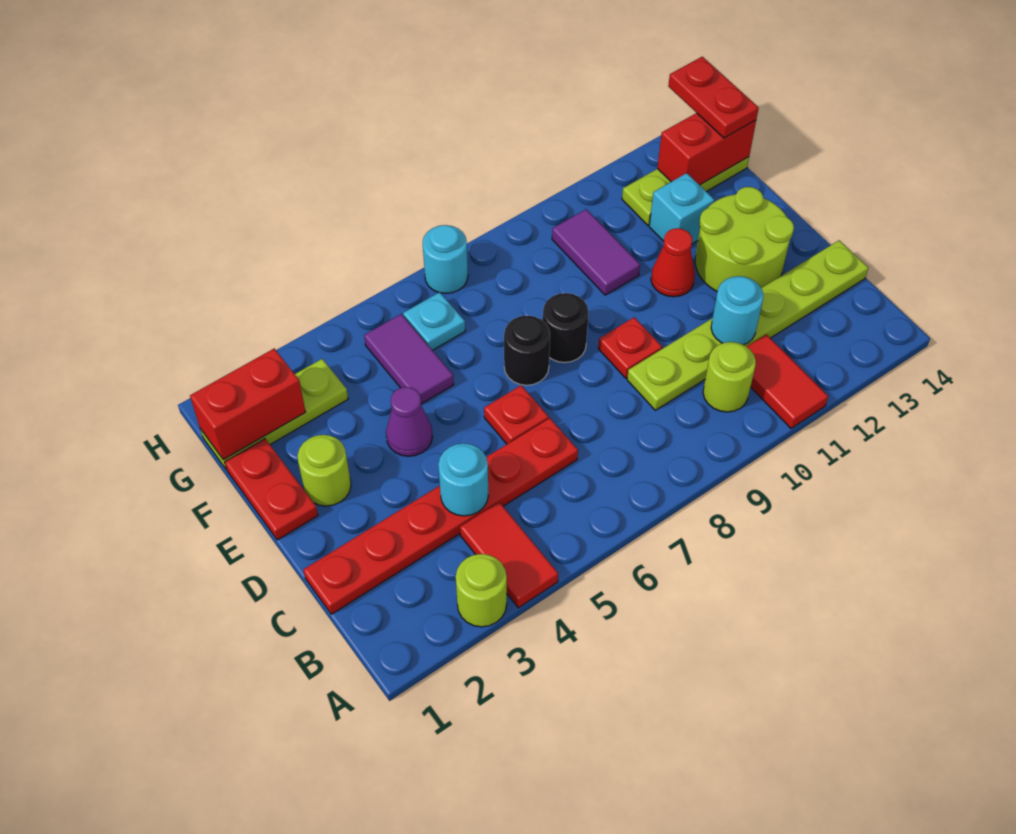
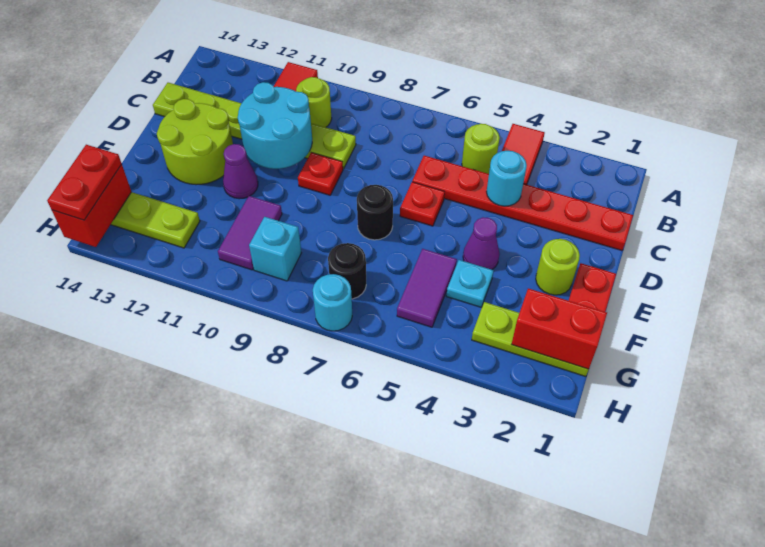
lime round brick A3 level 1 -> lime round brick B5 level 1
cyan round brick C11 level 2 -> cyan round brick C10:D11 level 2
black round brick E8 level 1 -> black round brick G7 level 1
red cone E11 level 1 -> purple cone E11 level 1
cyan brick F12 level 1 -> cyan brick G9 level 1
cyan plate G6 level 1 -> cyan plate F4 level 1
red brick G13:G14 level 2 -> red brick G14:H14 level 2

